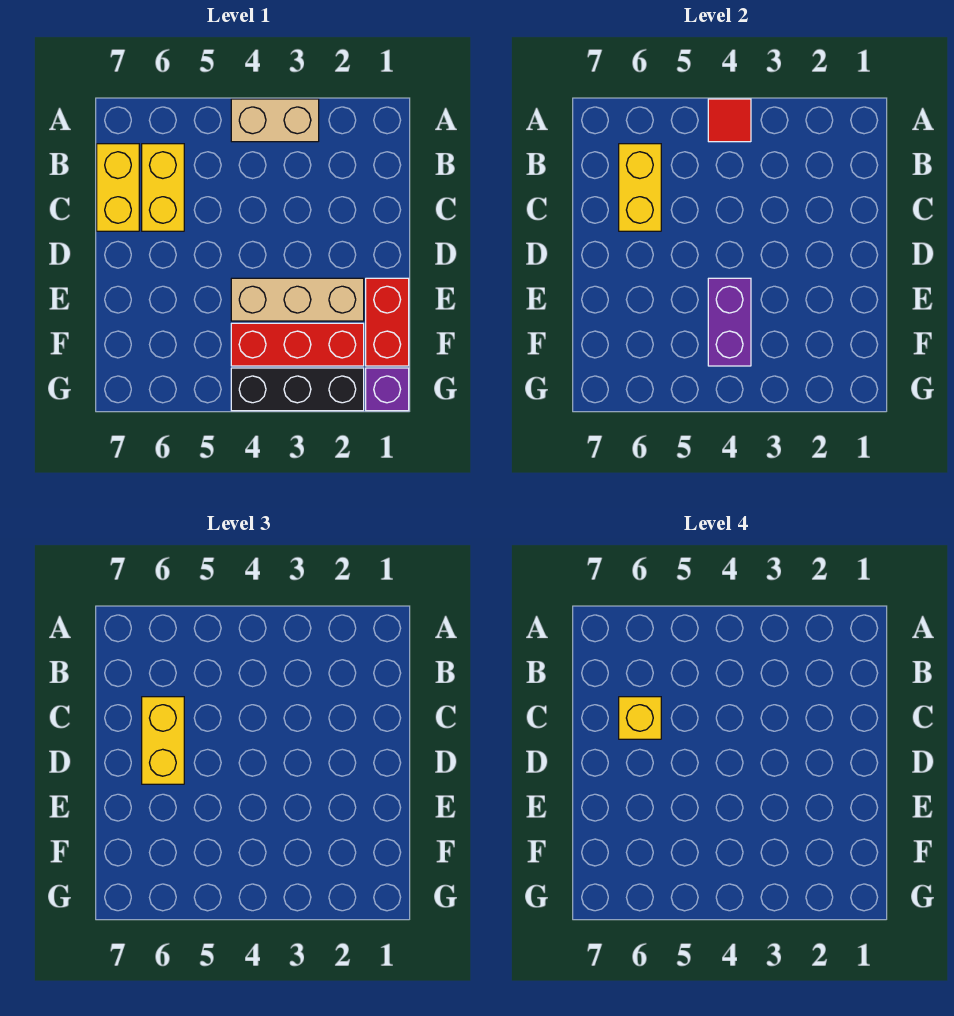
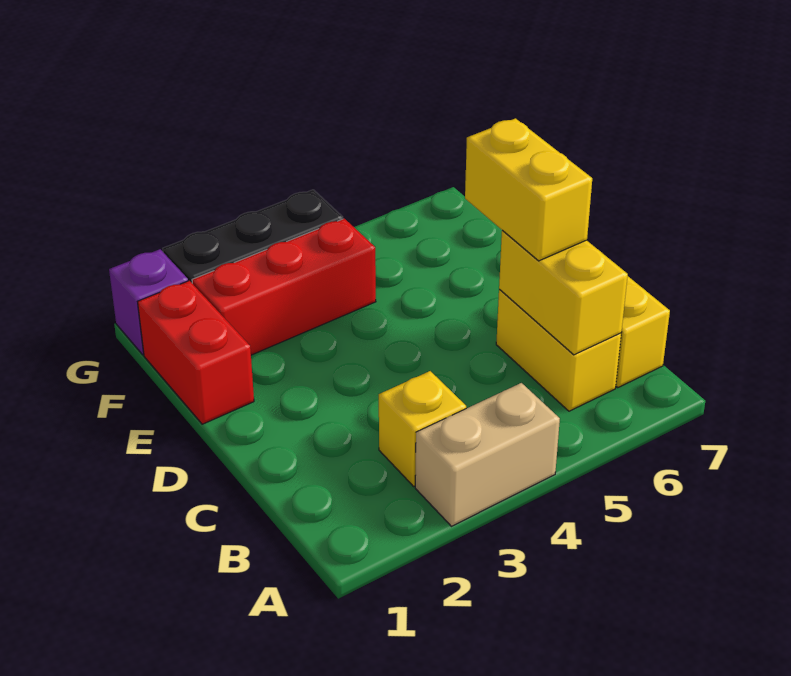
red tile A4 level 2 -> none
yellow brick C6 level 4 -> yellow brick B3 level 1
tan brick E2:E4 level 1 -> none
purple brick E4:F4 level 2 -> none

